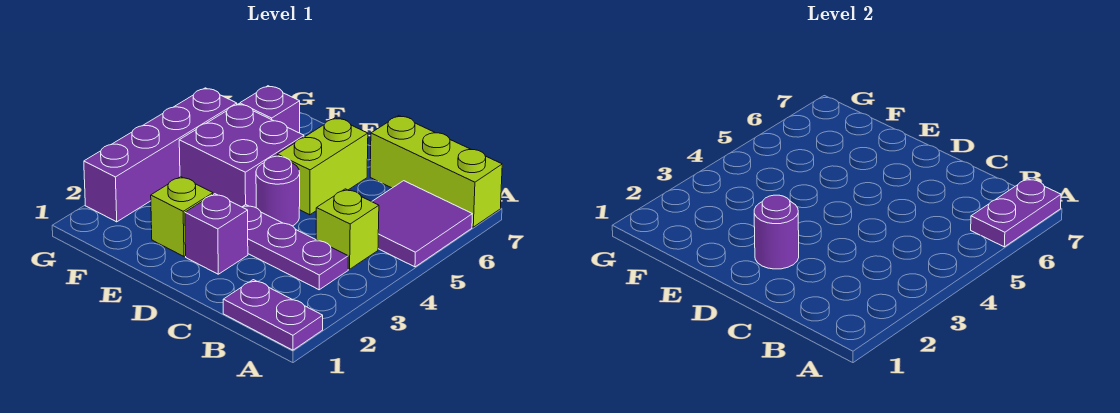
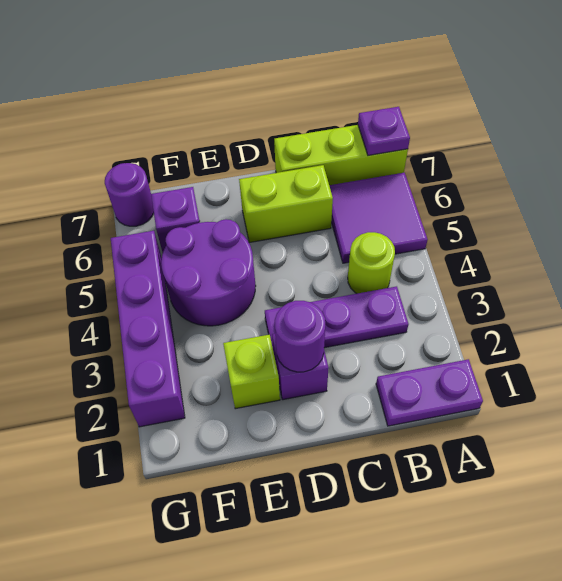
purple plate A6:A7 level 2 -> purple plate A7 level 2
lime brick B4 level 1 -> lime round brick B4 level 1
purple round brick D4 level 1 -> purple round brick G7 level 1
lime brick D5:D6 level 1 -> lime brick C6:D6 level 1
purple brick E4:F5 level 1 -> purple round brick E4:F5 level 1

